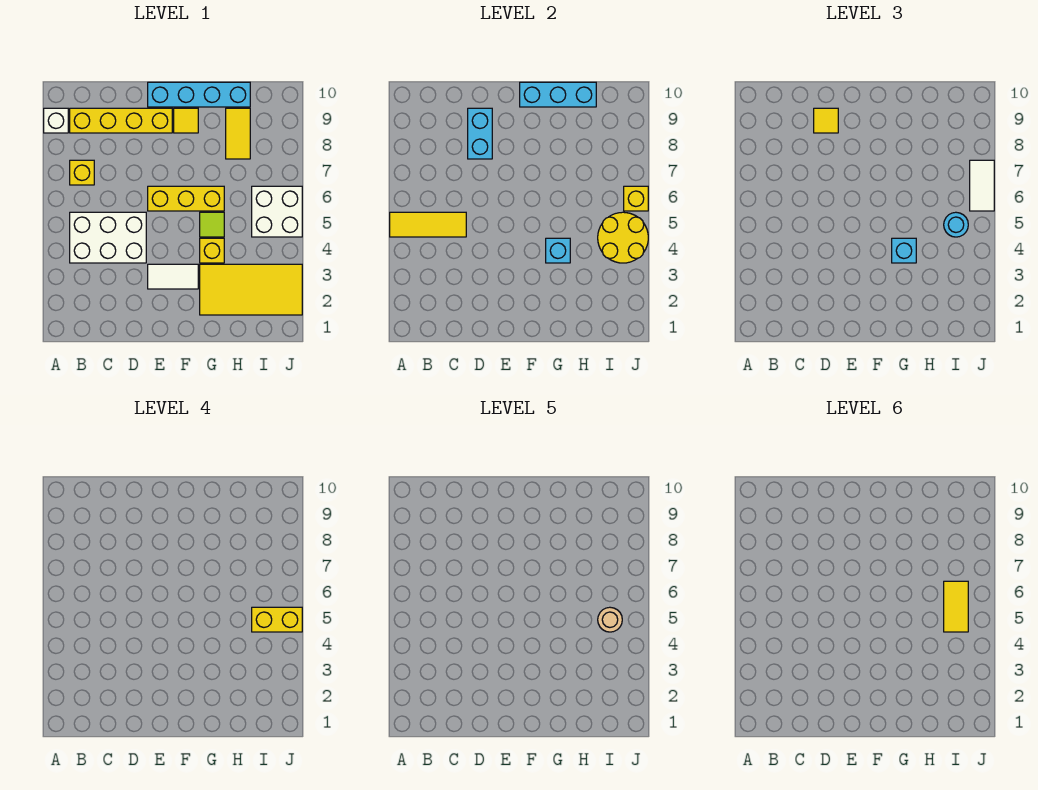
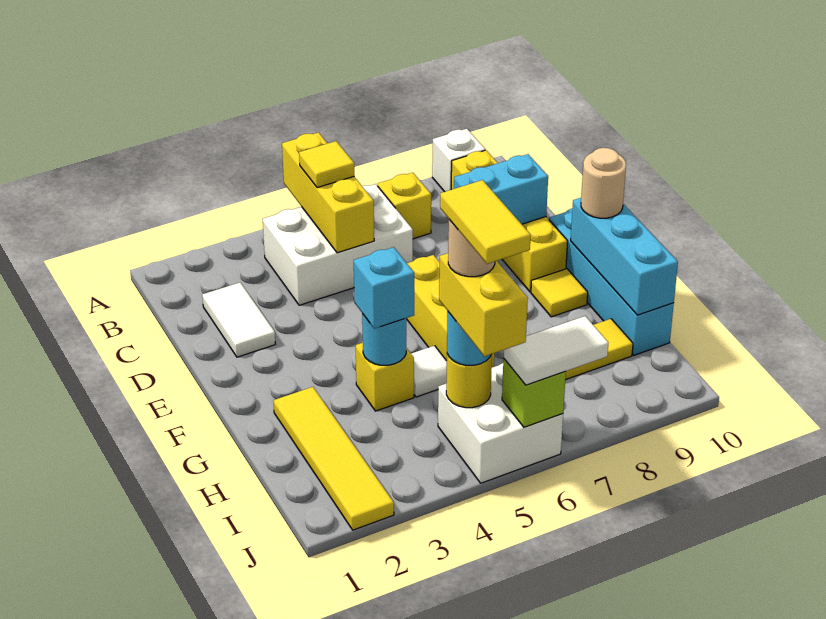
yellow tile A5:C5 level 2 -> yellow brick A5:C5 level 2
white brick B4:D5 level 1 -> white brick B4:C6 level 1
yellow tile D9 level 3 -> yellow tile B5 level 3
white tile E3:F3 level 1 -> white tile C2:D2 level 1
none -> tan round brick F10 level 3
yellow tile G2:J3 level 1 -> yellow tile G2:J2 level 1
cyan brick G4 level 2 -> cyan round brick G4 level 2
lime tile G5 level 1 -> white tile G5 level 1
yellow round brick I4:J5 level 2 -> yellow round brick I5 level 2
yellow tile I5:I6 level 6 -> yellow tile I5:J5 level 6
yellow brick J6 level 2 -> lime brick J6 level 2

